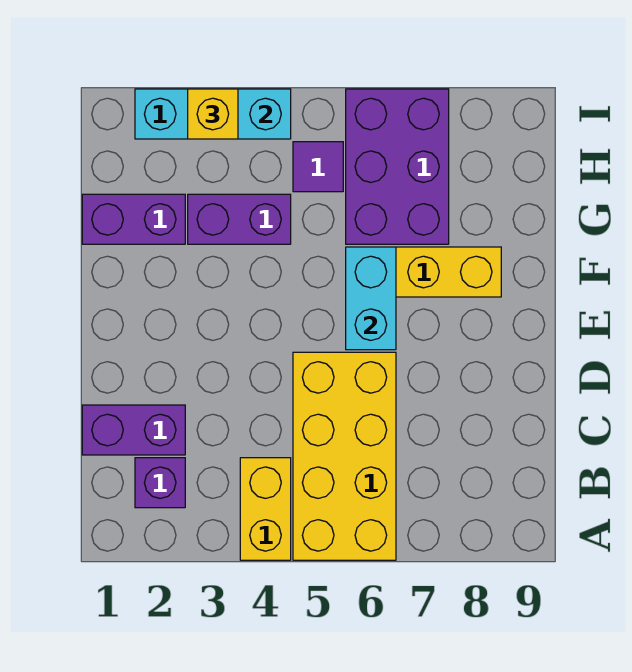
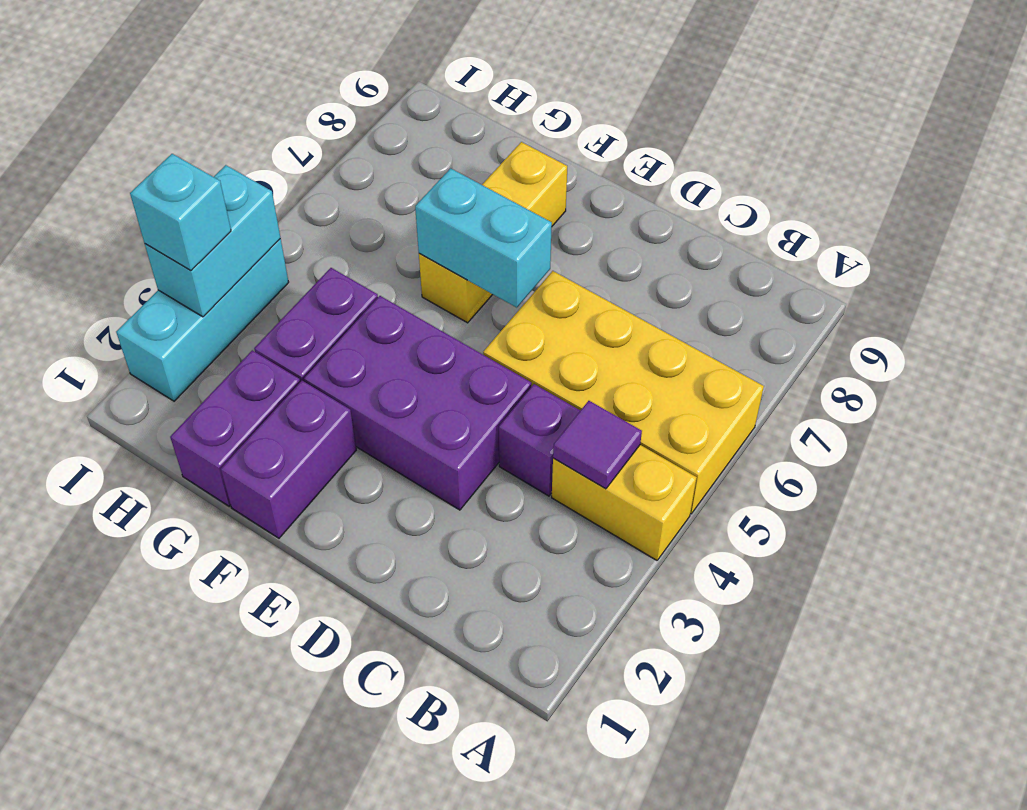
purple brick B2 level 1 -> purple brick C4 level 1
purple brick C1:C2 level 1 -> purple brick F1:F2 level 1
purple brick G6:I7 level 1 -> purple brick D3:F4 level 1
purple tile H5 level 1 -> purple tile B4 level 2
yellow brick I3 level 3 -> cyan brick I3 level 3

